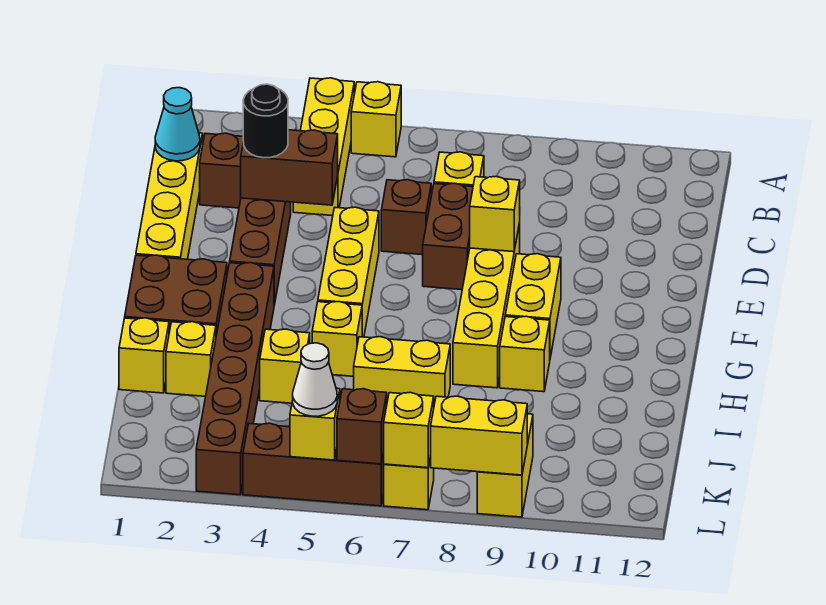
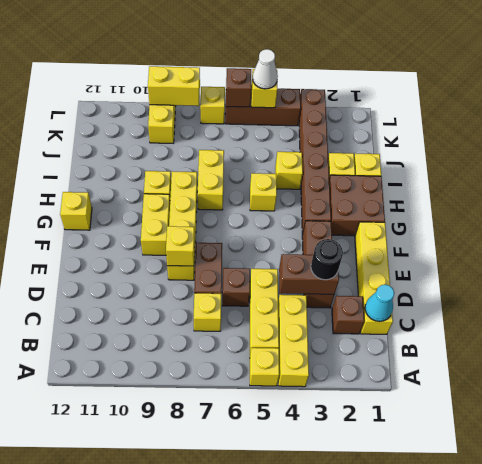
yellow brick E5:G5 level 1 -> yellow brick B5:D5 level 1
yellow brick I6:I7 level 1 -> yellow brick H7:I7 level 1
yellow brick L7 level 2 -> yellow brick G12 level 1

